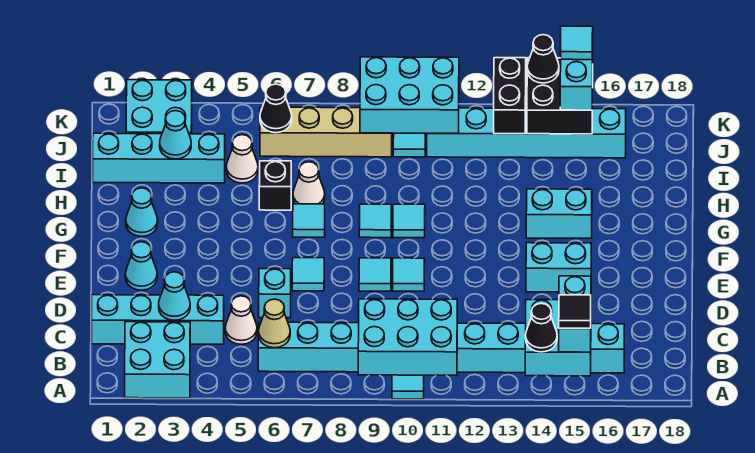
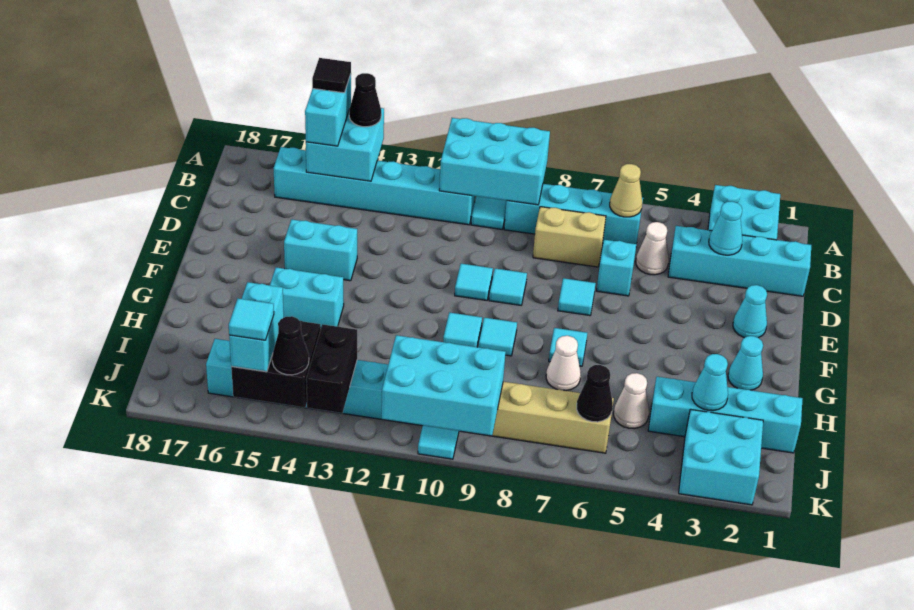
none -> tan brick C7:C8 level 1
black brick H6 level 1 -> none

